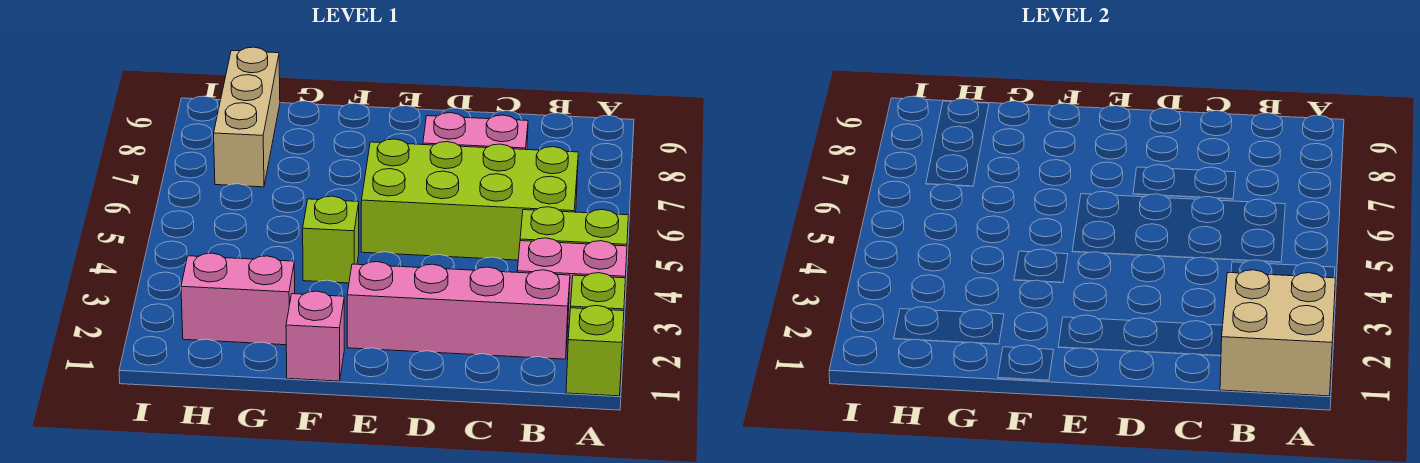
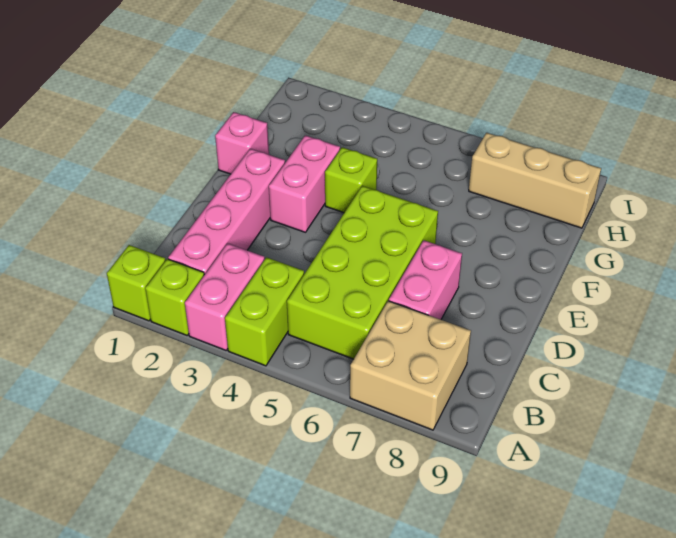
tan brick A1:B2 level 2 -> tan brick A7:B8 level 1
pink brick G2:H2 level 1 -> pink brick E3:F3 level 1

